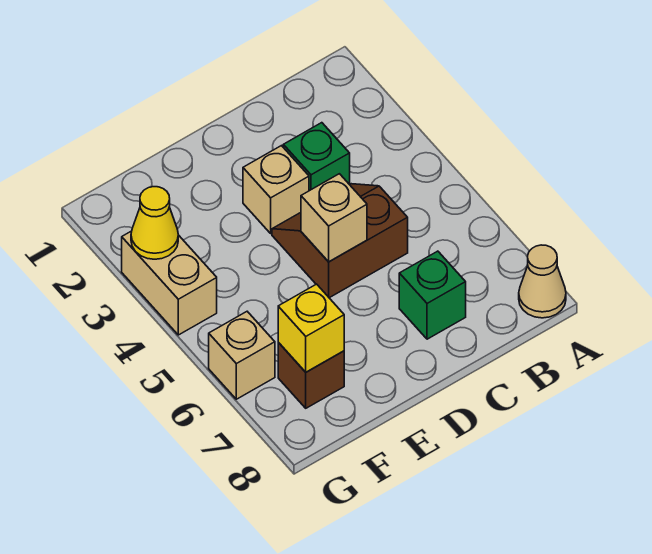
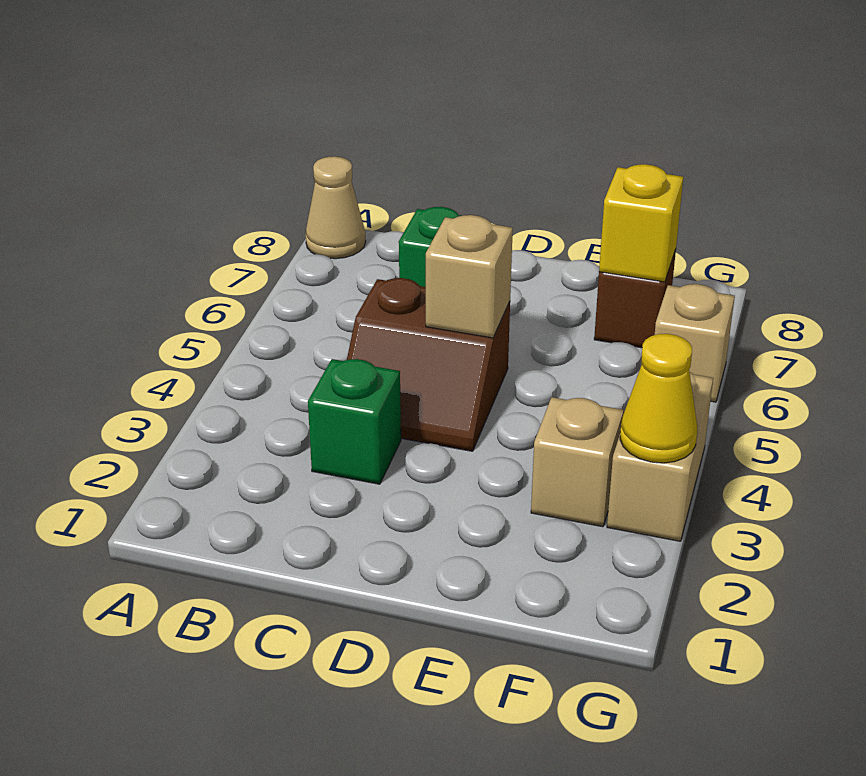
tan brick D3 level 1 -> tan brick F3 level 1

